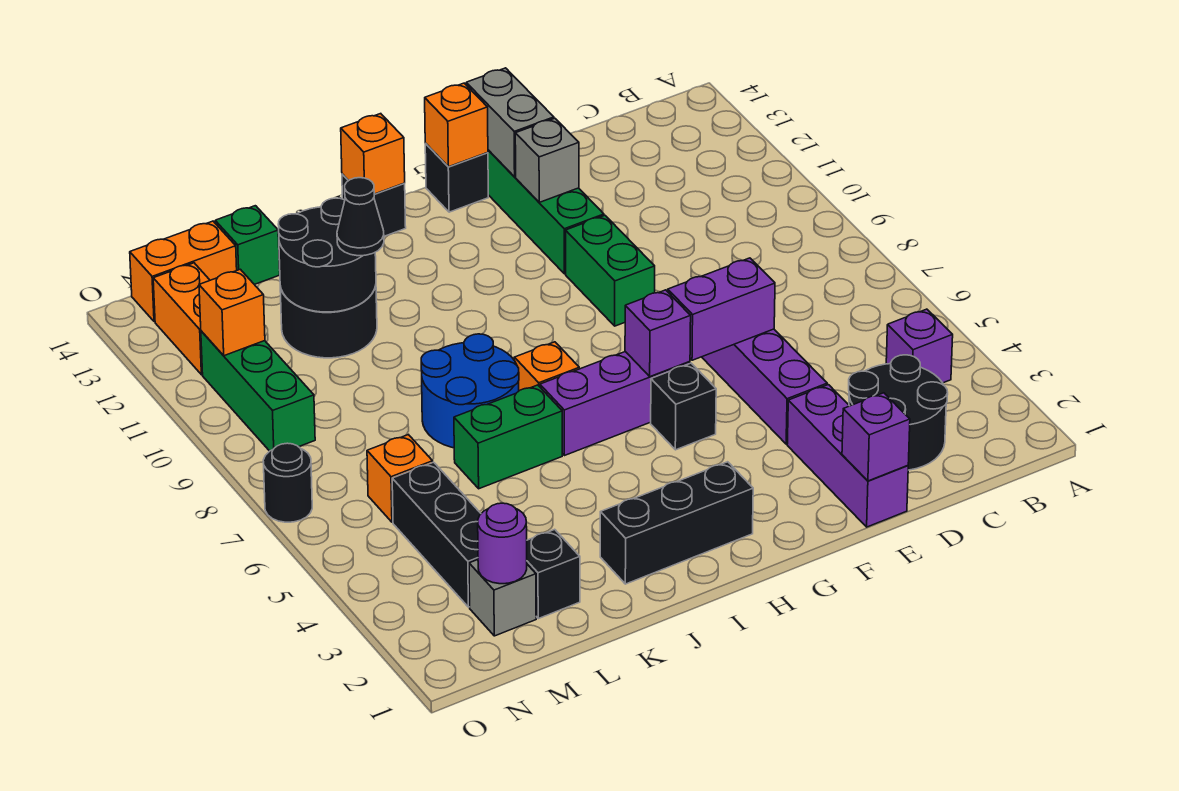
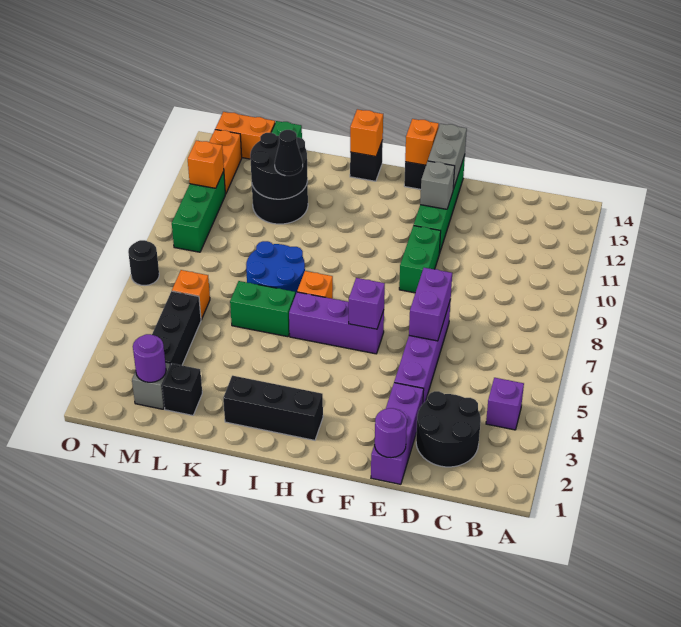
purple brick E1 level 2 -> purple round brick E1 level 2
purple brick E6:F6 level 2 -> purple brick E6:E7 level 2
black brick G5 level 1 -> none

